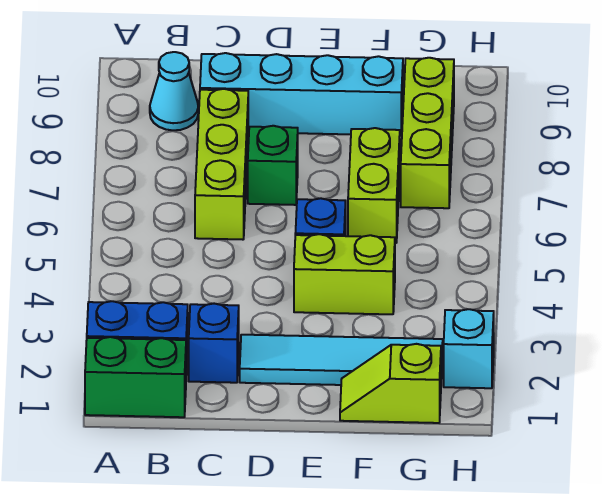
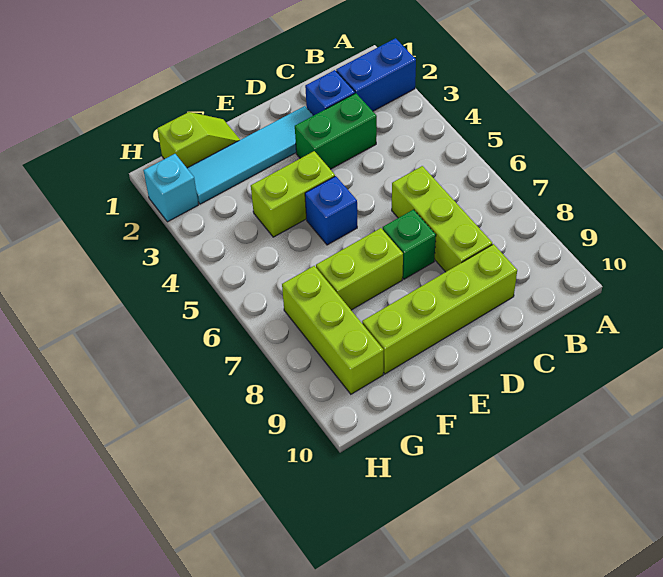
green brick A1:B1 level 1 -> green brick C3:D3 level 1
cyan cone B9 level 1 -> none
cyan brick C9:F9 level 1 -> lime brick C9:F9 level 1
lime brick F6:F7 level 1 -> lime brick E7:F7 level 1

